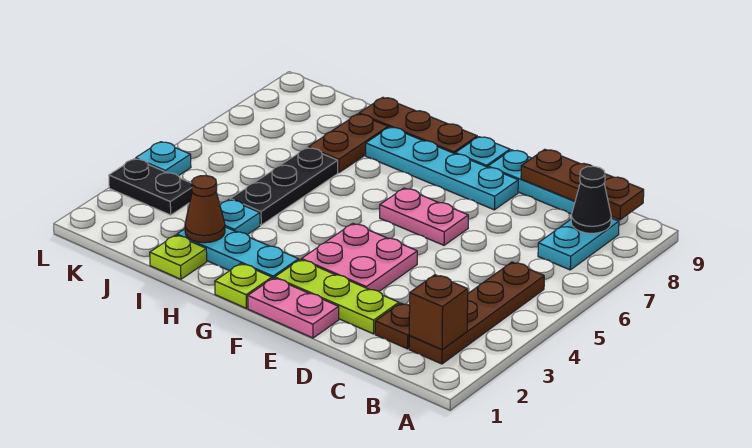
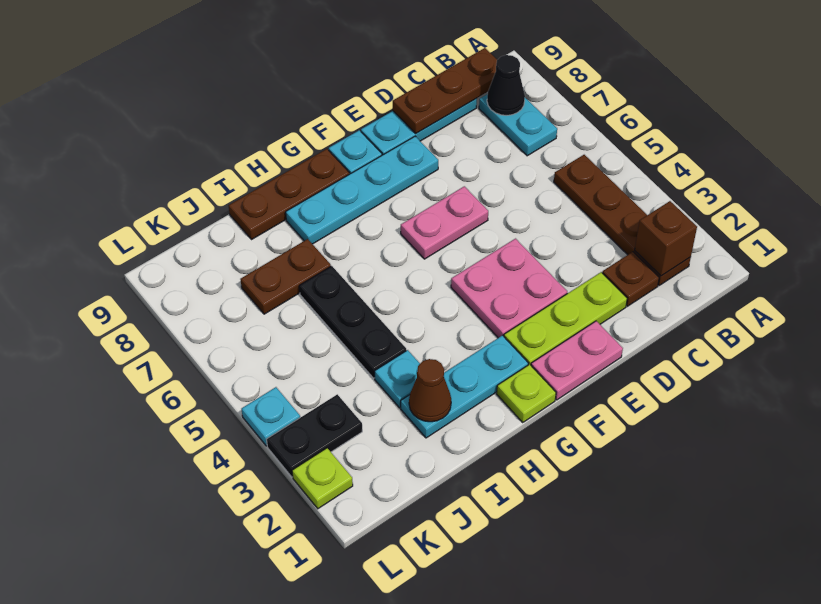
lime plate I1 level 1 -> lime plate L2 level 1
brown plate I7:I8 level 1 -> brown plate I7:J7 level 1

